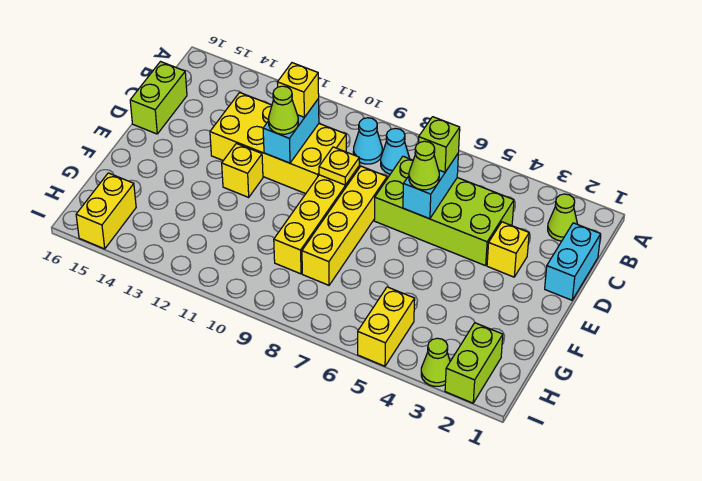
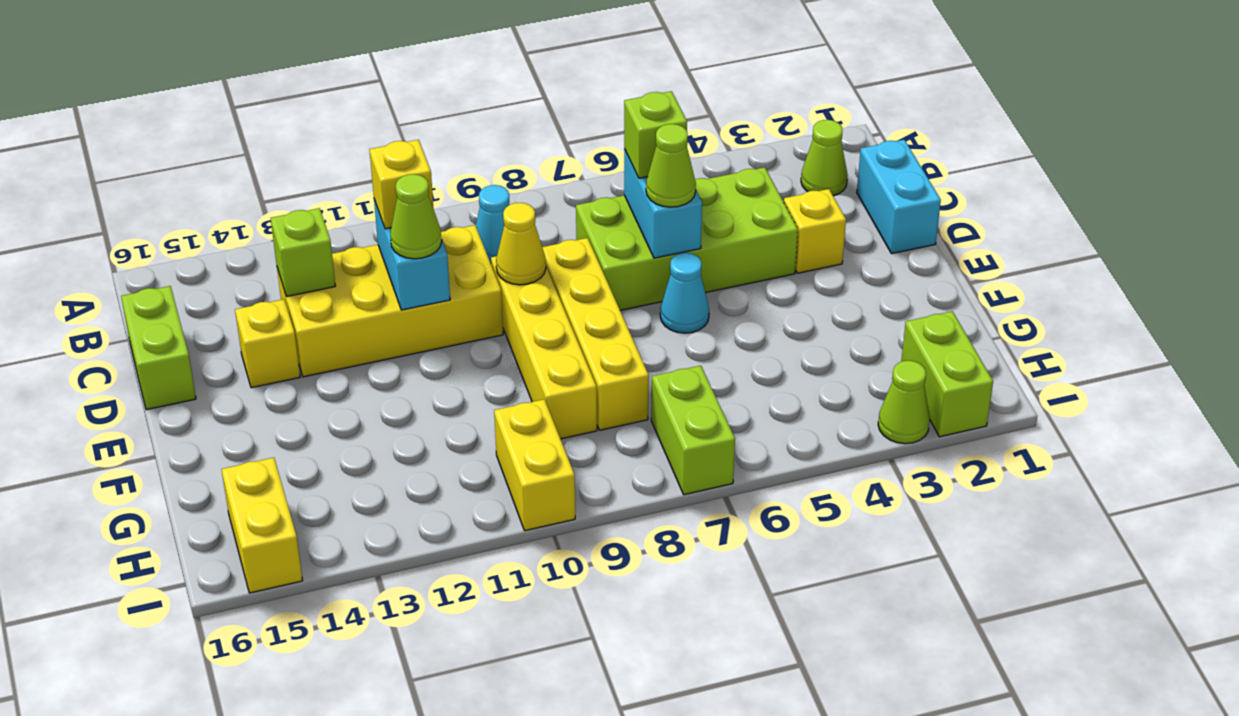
cyan cone B8 level 1 -> cyan cone E6 level 1
none -> lime brick C13 level 2
yellow plate D9 level 2 -> yellow cone D9 level 2
yellow brick E12 level 1 -> yellow brick D14 level 1
yellow brick H5:I5 level 1 -> yellow brick H10:I10 level 1
none -> lime brick H7:I7 level 1

